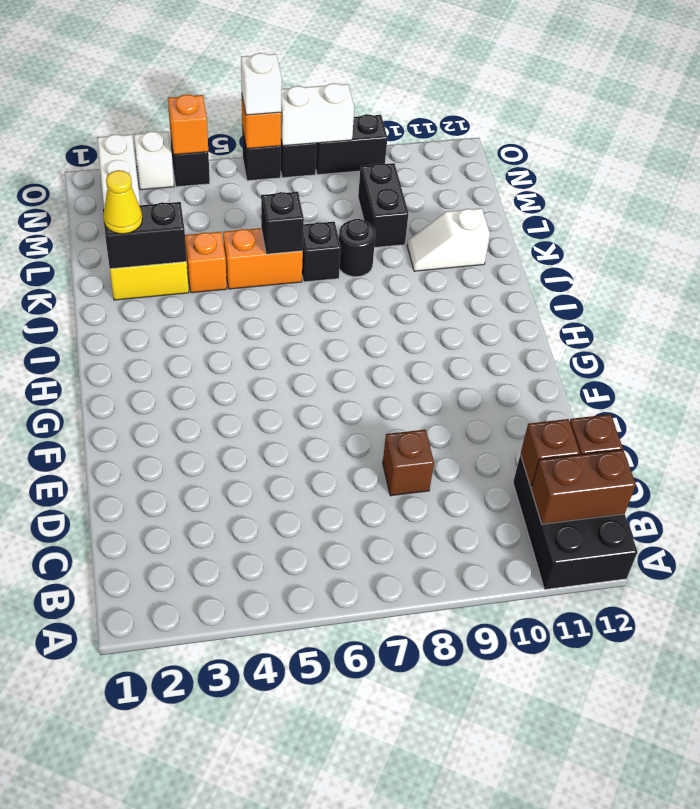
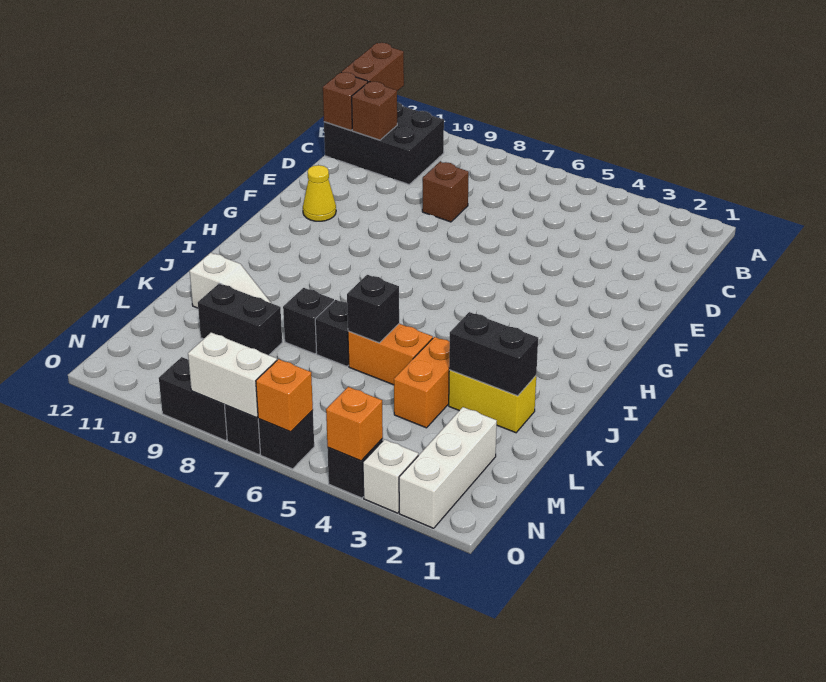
black brick A11:C12 level 1 -> black brick B10:C12 level 1
brown brick B11:B12 level 2 -> brown brick A12:B12 level 2
yellow cone K2 level 3 -> yellow cone F11 level 1
orange brick K4 level 1 -> orange brick K4:L4 level 1
black round brick K8 level 1 -> black brick K8 level 1
black brick L9:M9 level 1 -> black brick L9:L10 level 1
white brick O6 level 3 -> none

